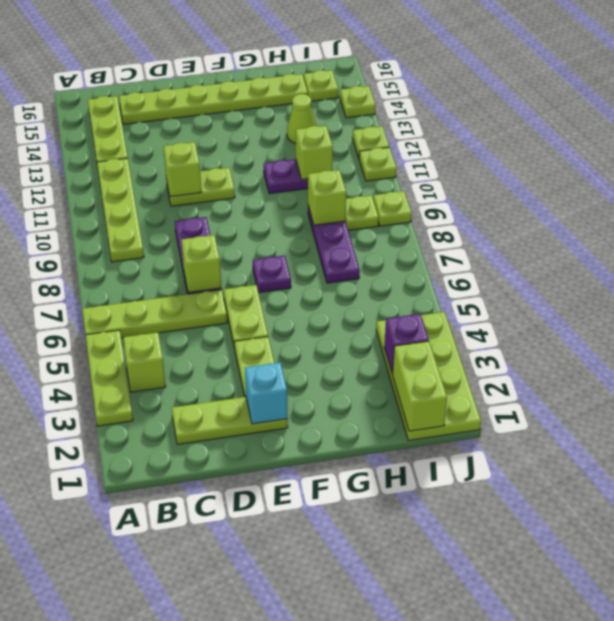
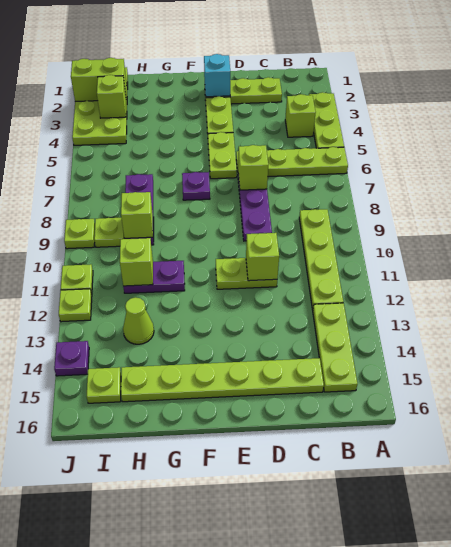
lime brick I1:I2 level 2 -> lime brick I2:J2 level 2
purple brick I3 level 2 -> lime brick I3 level 2
lime plate J14 level 1 -> purple plate J14 level 1

